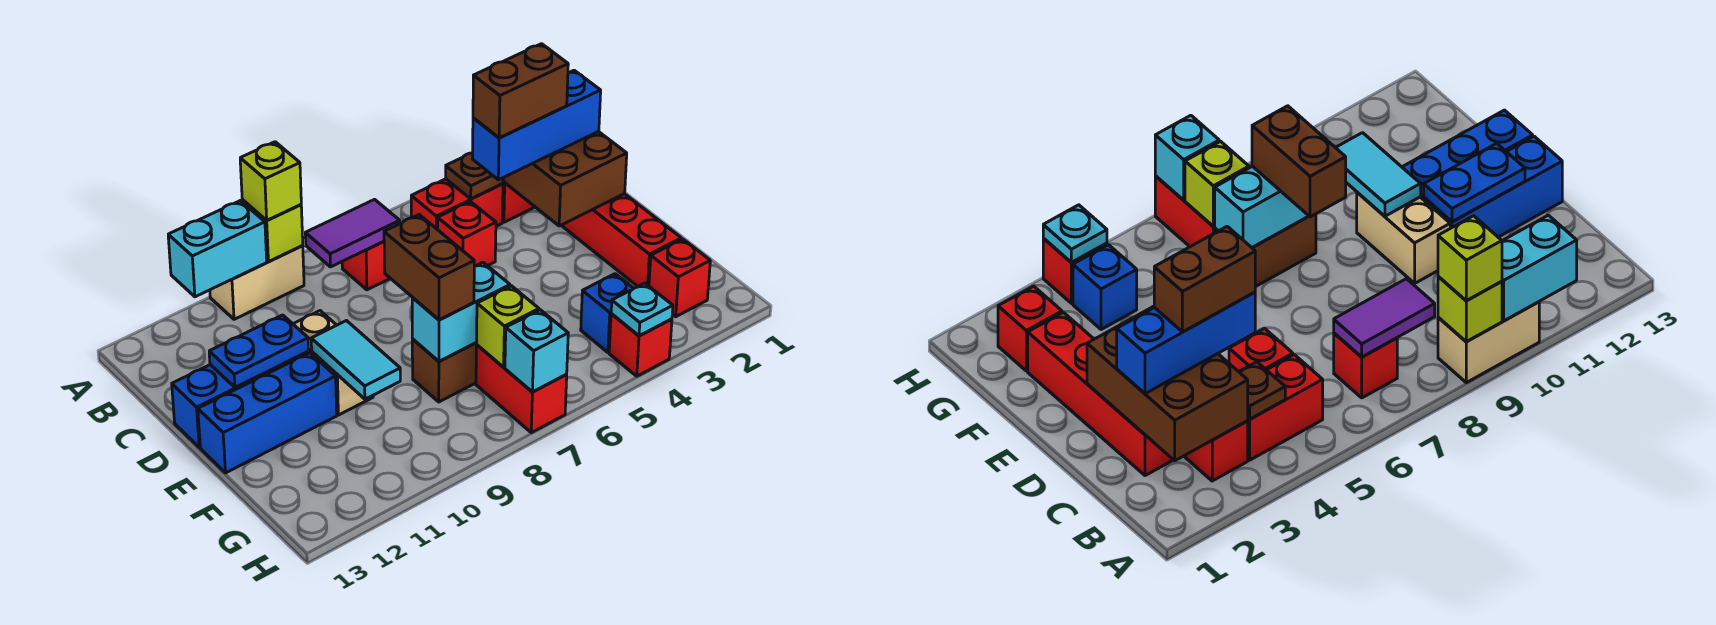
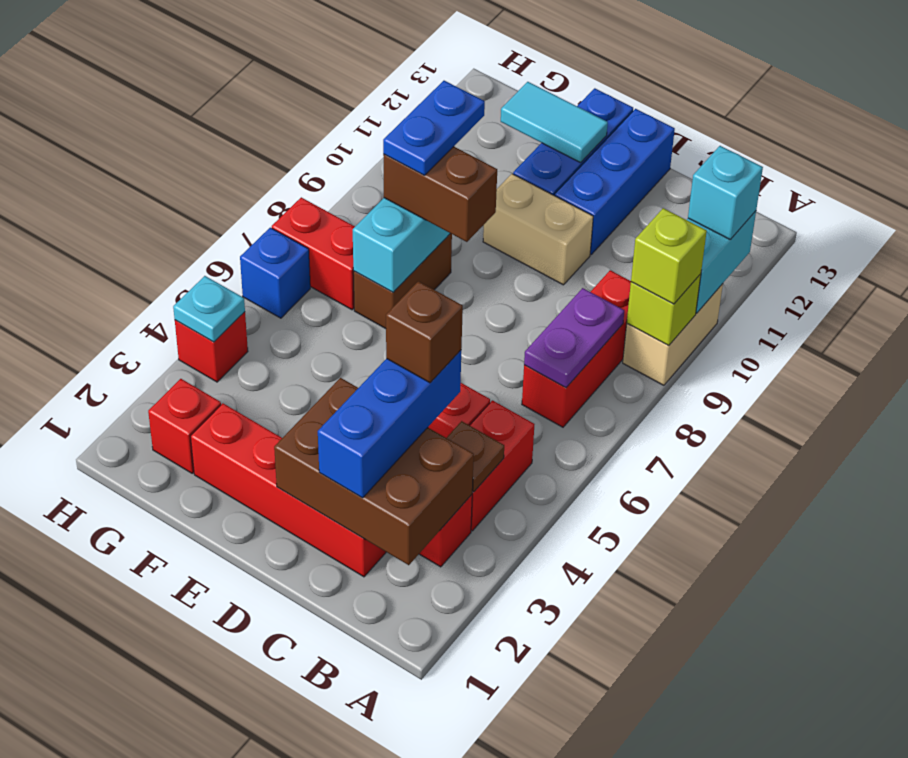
red brick B7 level 1 -> red brick B7:B9 level 1
purple tile B7:B8 level 2 -> purple plate B7:B8 level 2
brown brick C3:C4 level 4 -> brown brick C4 level 4
blue plate D11:D12 level 2 -> blue plate F8:F9 level 4
cyan tile E10:F10 level 2 -> cyan tile E12:F12 level 2
blue brick G4 level 1 -> blue brick H6 level 1
lime brick G7 level 2 -> none
cyan brick H7 level 2 -> cyan brick A11 level 3

